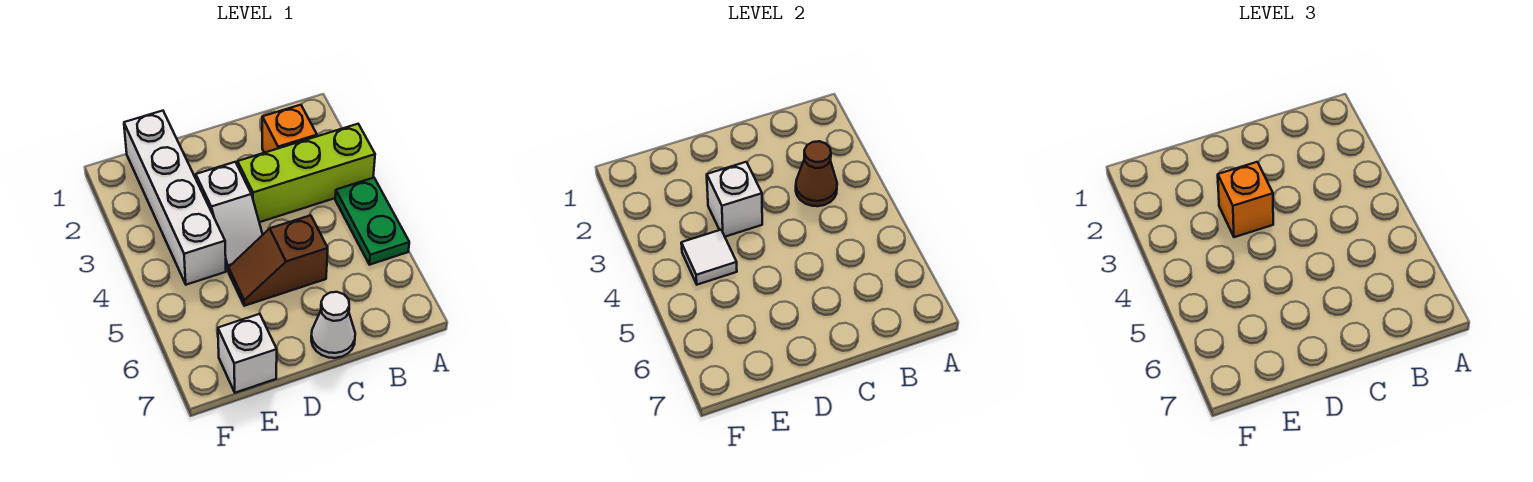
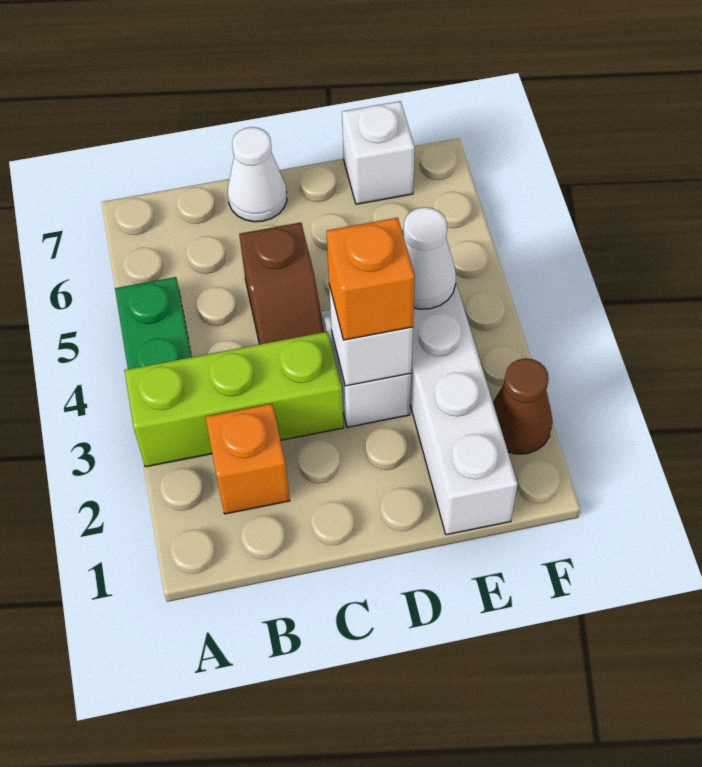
brown cone B3 level 2 -> brown cone F2 level 1
brown slope C5:D5 level 1 top C -> brown slope C4:C5 level 1 top 5
white tile E4 level 2 -> white cone E4 level 2

